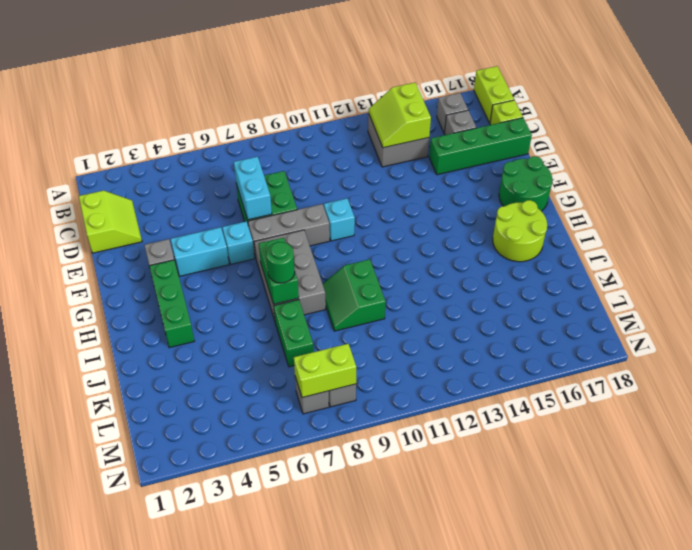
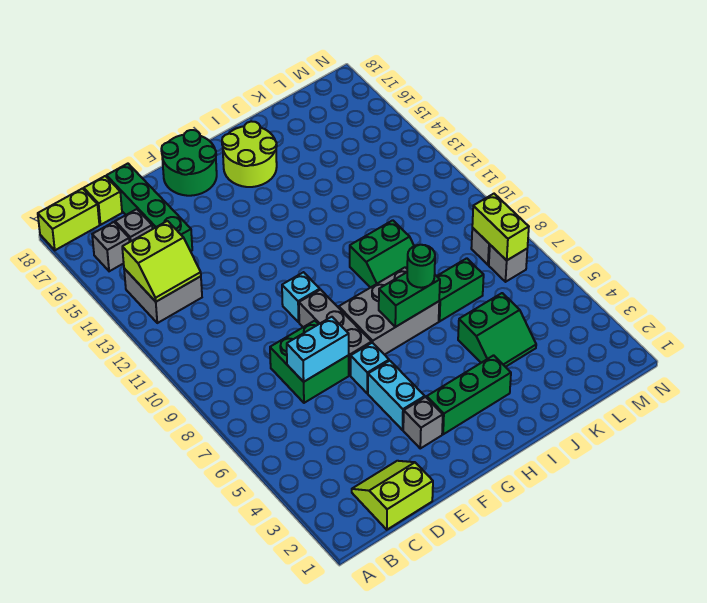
none -> green slope J4:K5 level 1 top 5

